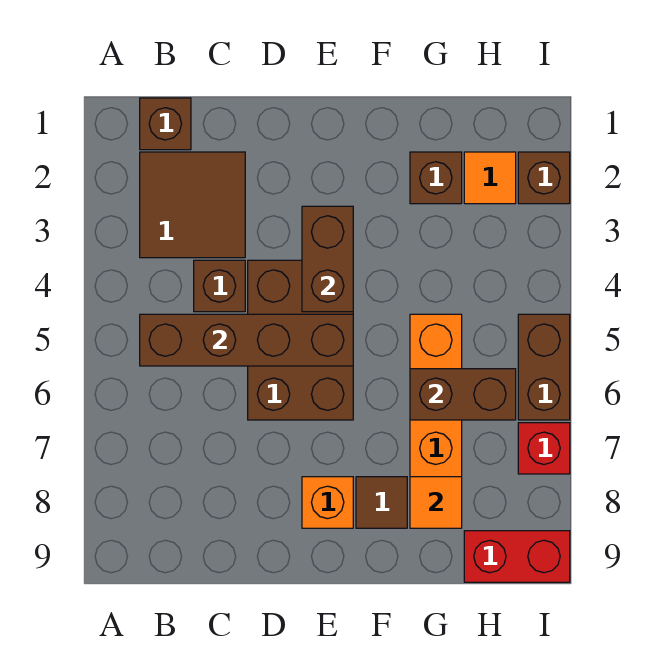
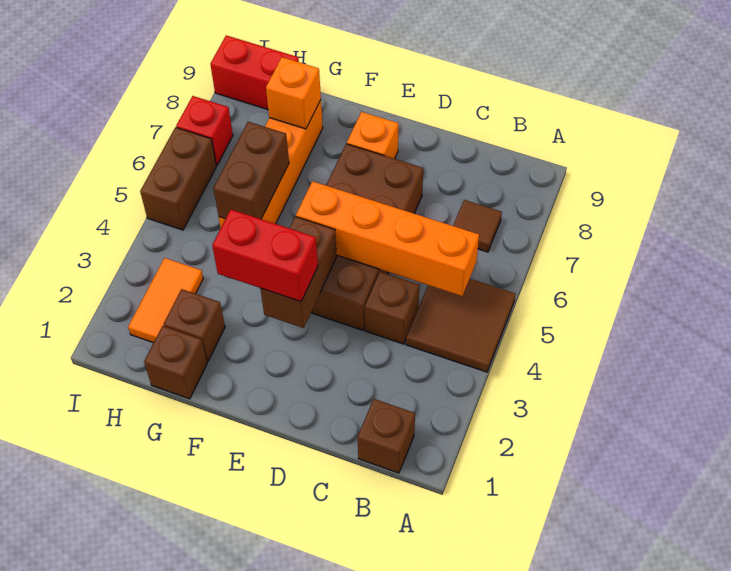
brown tile B2:C3 level 1 -> brown tile A4:B5 level 1
brown brick B5:E5 level 2 -> orange brick B5:E5 level 2
brown brick D4:E6 level 1 -> brown brick D4:E7 level 1
none -> red brick E3:F3 level 3
brown tile F8 level 1 -> brown tile B7 level 1
brown brick G6:H6 level 2 -> brown brick G5:G6 level 2
orange tile G8 level 2 -> orange brick G8 level 2
orange tile H2 level 1 -> orange tile H2:H3 level 1
brown brick I2 level 1 -> brown brick G1 level 1

